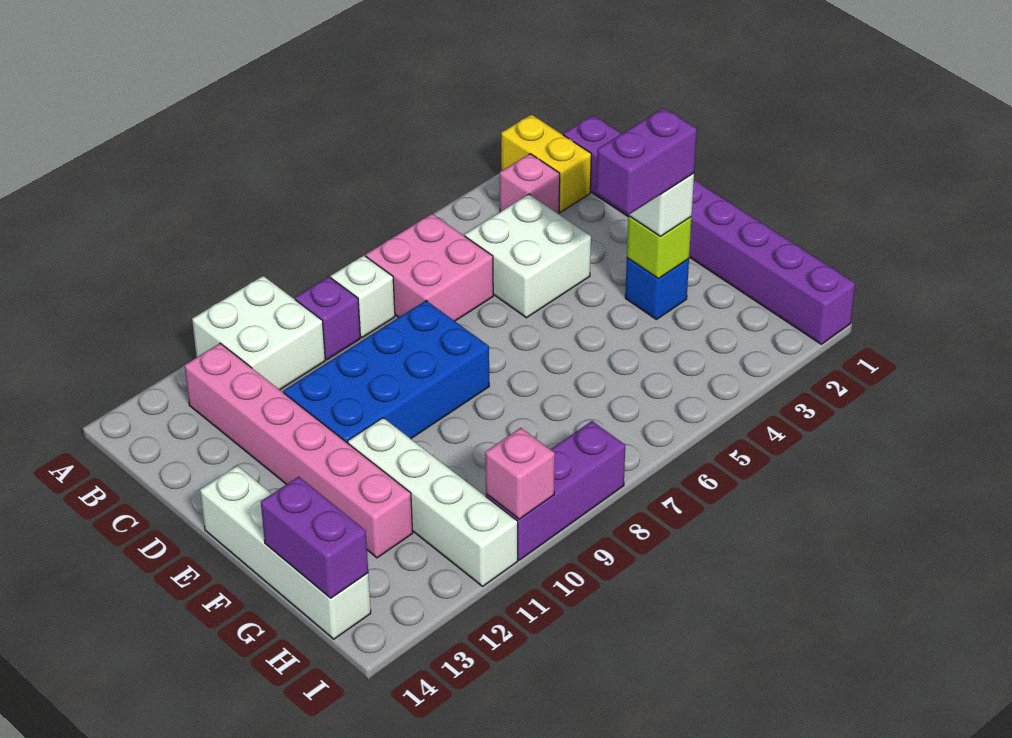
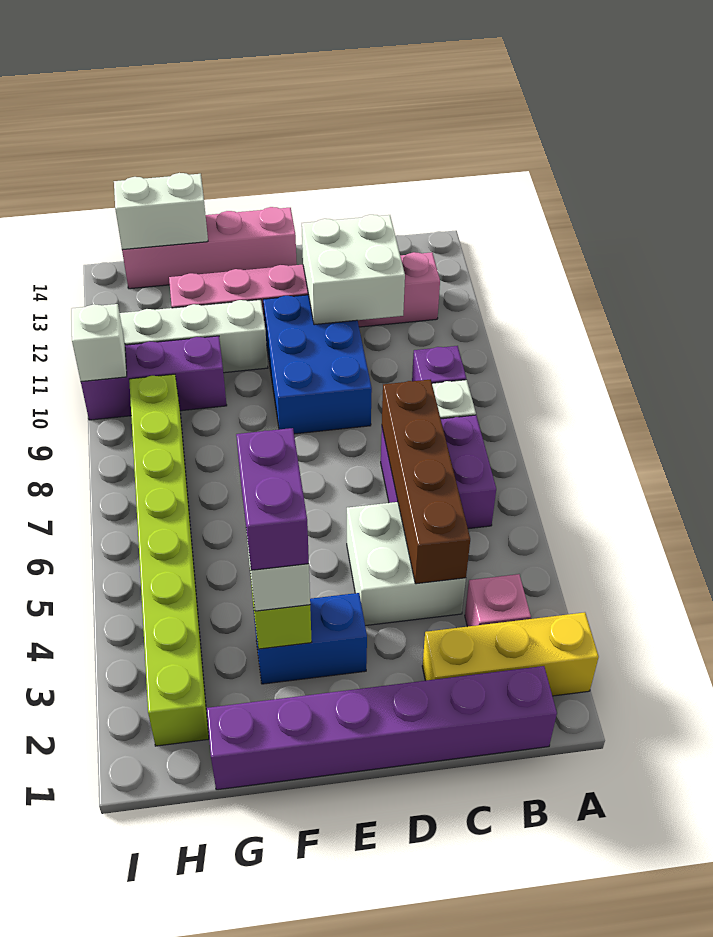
yellow brick A2:B2 level 1 -> yellow brick A2:C2 level 1
white brick A10:B11 level 1 -> white brick C11:D12 level 2
purple brick B1:I1 level 1 -> purple brick B1:G1 level 1
pink brick B6:C7 level 1 -> purple brick B6:C7 level 1
none -> brown brick C4:C7 level 2
blue brick D8:E11 level 1 -> blue brick D9:E11 level 1
white brick E14:H14 level 1 -> pink brick E14:H14 level 1
blue brick F3 level 1 -> blue brick E3:F3 level 1
purple brick G14:H14 level 2 -> white brick G14:H14 level 2
none -> lime brick H2:H9 level 1
purple brick I8:I10 level 1 -> purple brick G10:I10 level 1
pink brick I10 level 2 -> white brick I10 level 2

